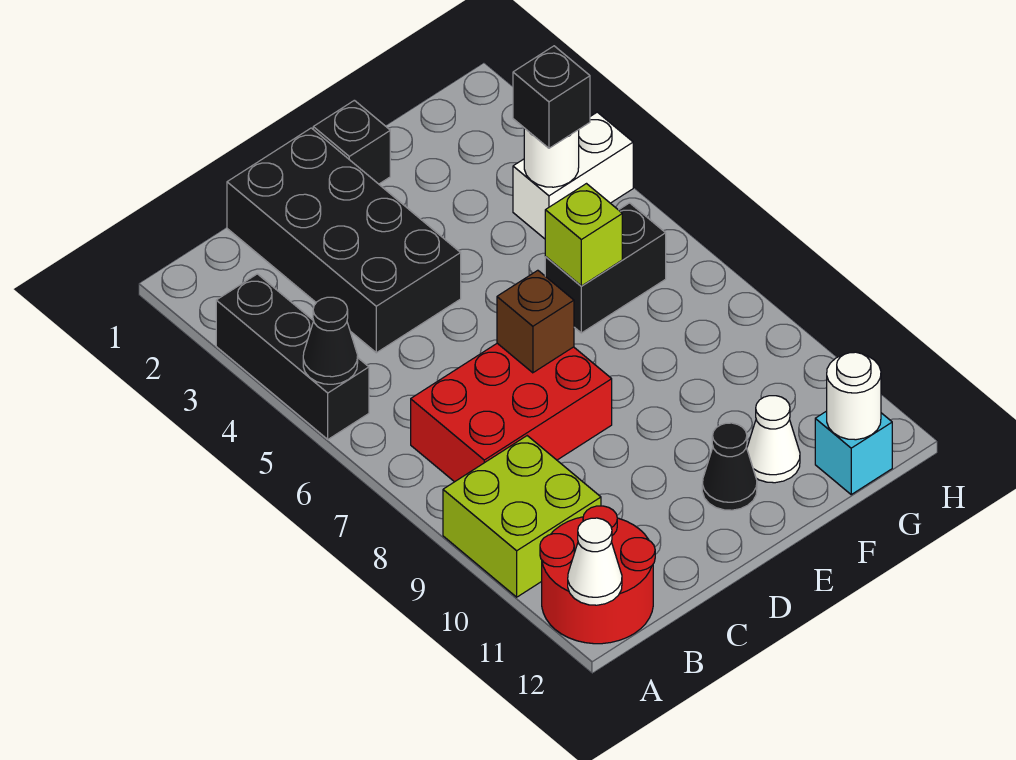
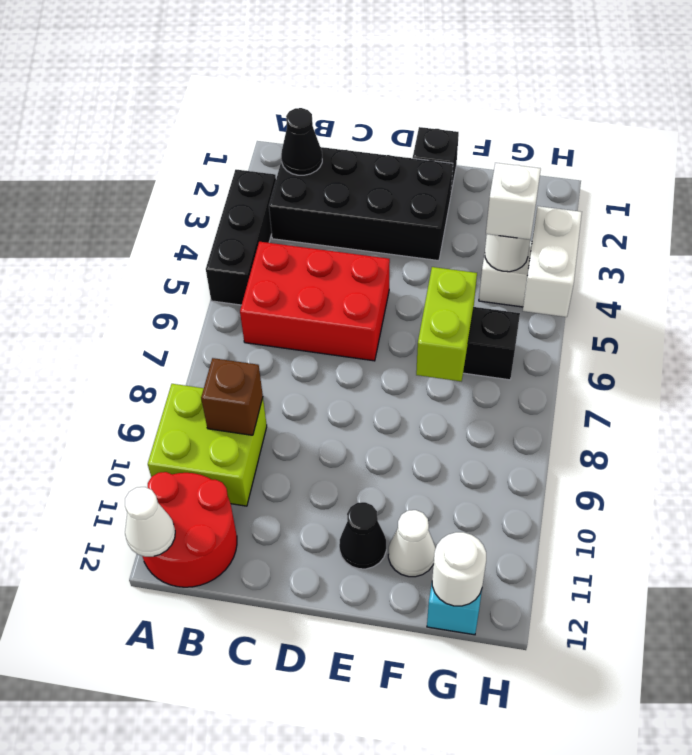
black cone A5 level 2 -> black cone B2 level 2
red brick B7:D8 level 1 -> red brick B5:D6 level 1
black brick C1:D4 level 1 -> black brick B2:E3 level 1
brown brick D7 level 2 -> brown brick B9 level 2
lime brick F6 level 2 -> lime brick F6:F7 level 2
black brick G4 level 3 -> white brick G4 level 3
none -> white brick H4:H5 level 2

